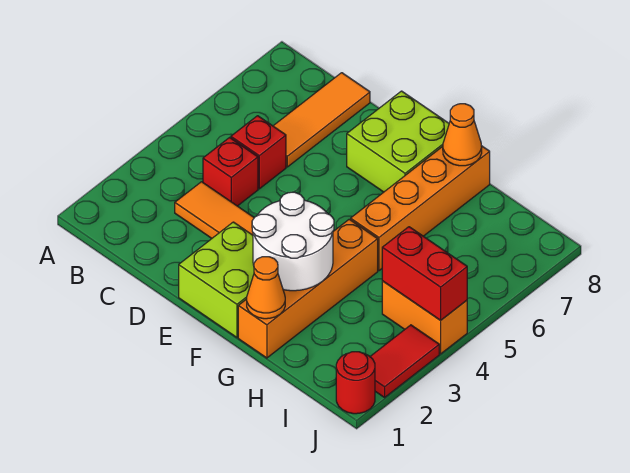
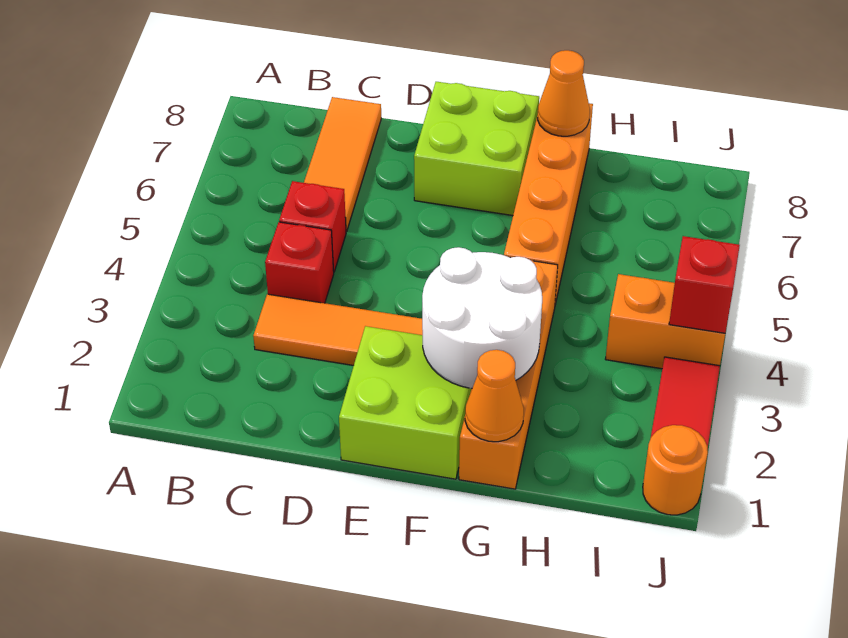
red brick I4:J4 level 2 -> red brick J4 level 2
red round brick J1 level 1 -> orange round brick J1 level 1

